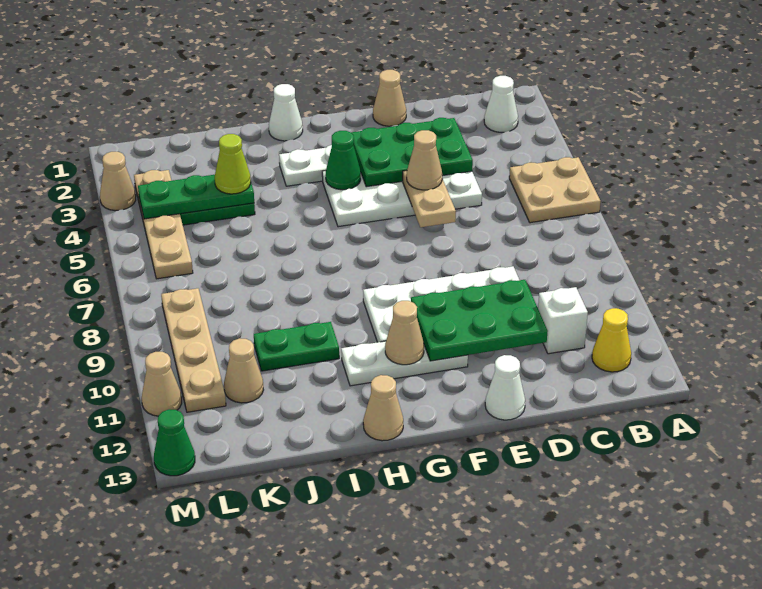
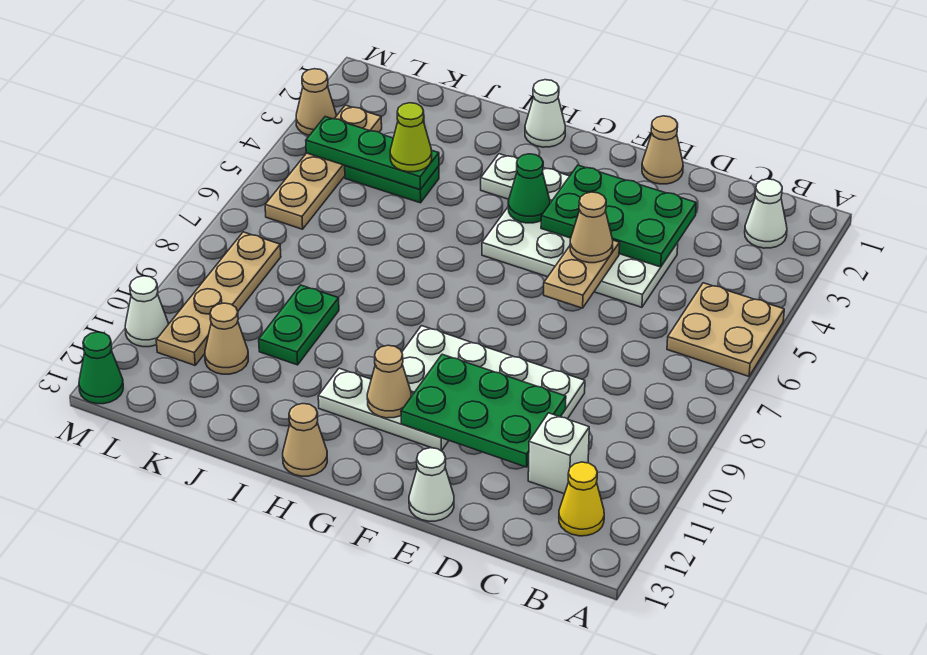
green plate I10:J10 level 1 -> green plate J9:J10 level 1
tan cone M11 level 1 -> white cone M11 level 1

